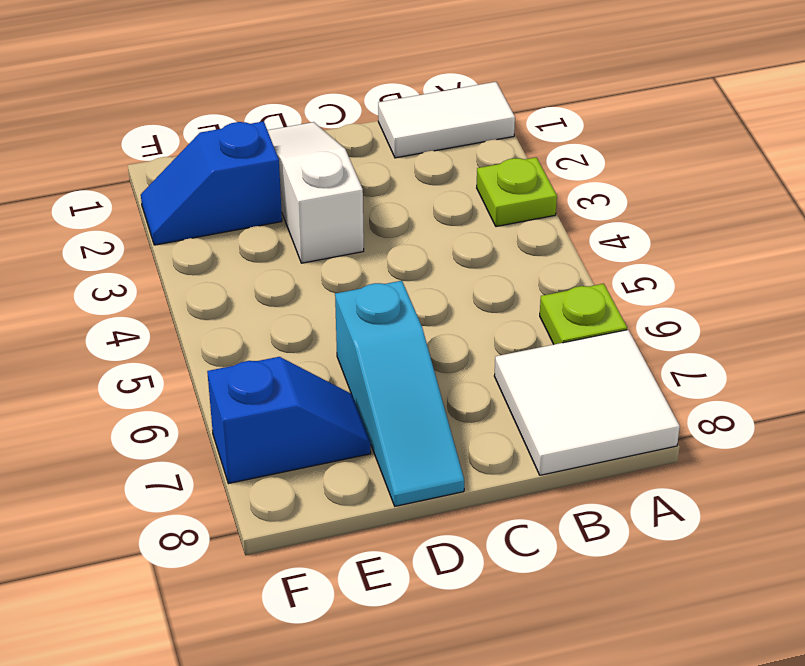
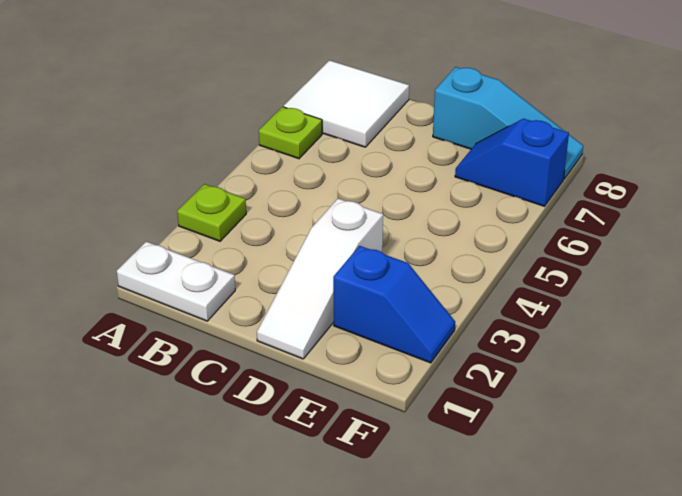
white tile A1:B1 level 1 -> white plate A1:B1 level 1
cyan slope D6:D8 level 1 top 6 -> cyan slope D8:F8 level 1 top D

